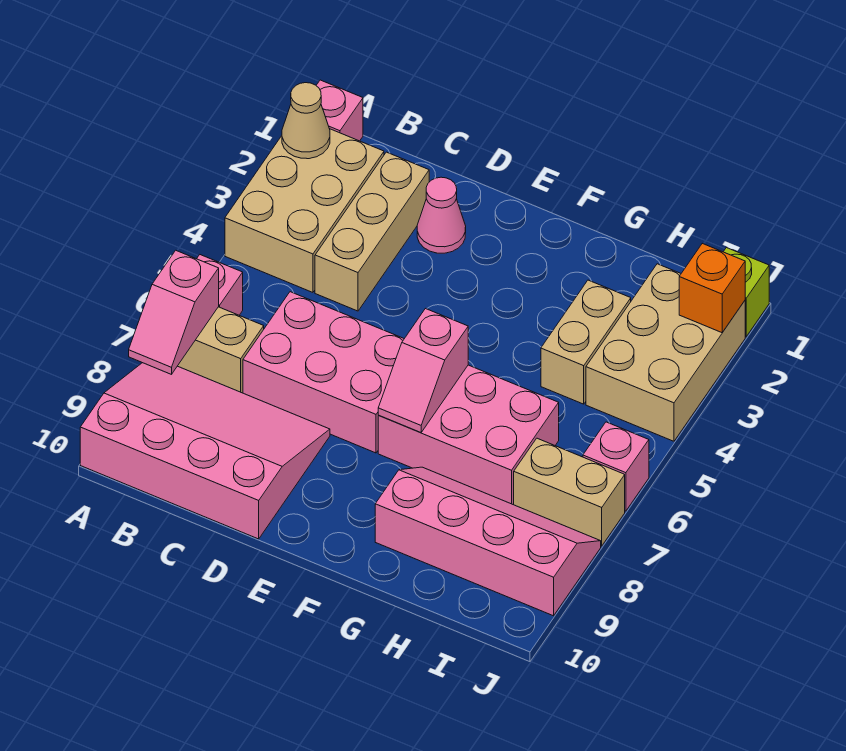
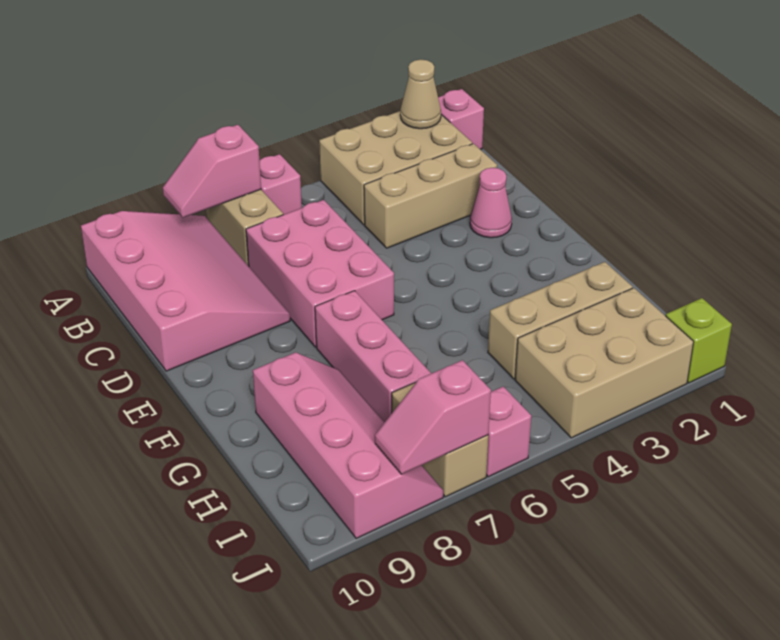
pink brick F6:H7 level 1 -> pink brick F7:H7 level 1
pink slope F6:F7 level 2 top 6 -> pink slope J7:J8 level 2 top 7
tan brick H3:H4 level 1 -> tan brick H2:H4 level 1
orange brick J2 level 2 -> none

